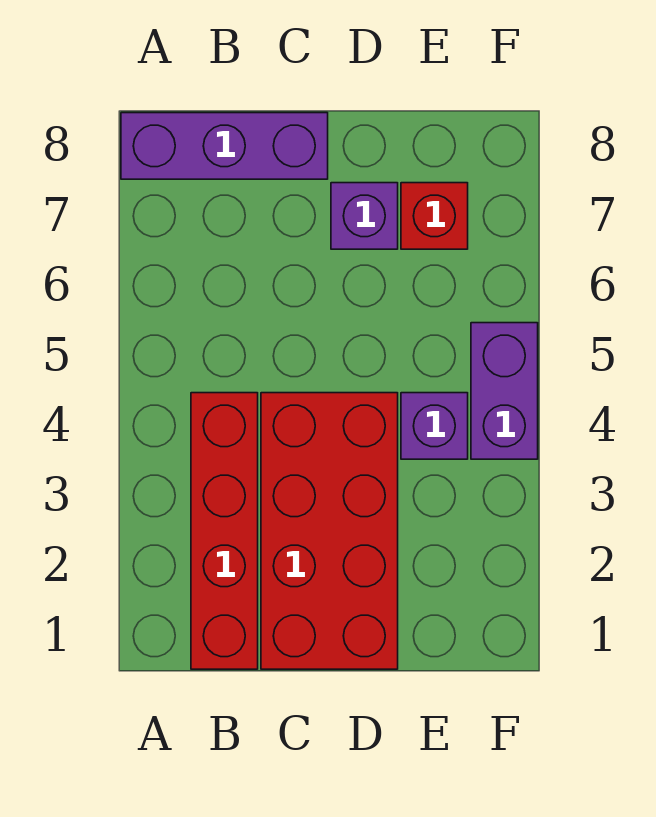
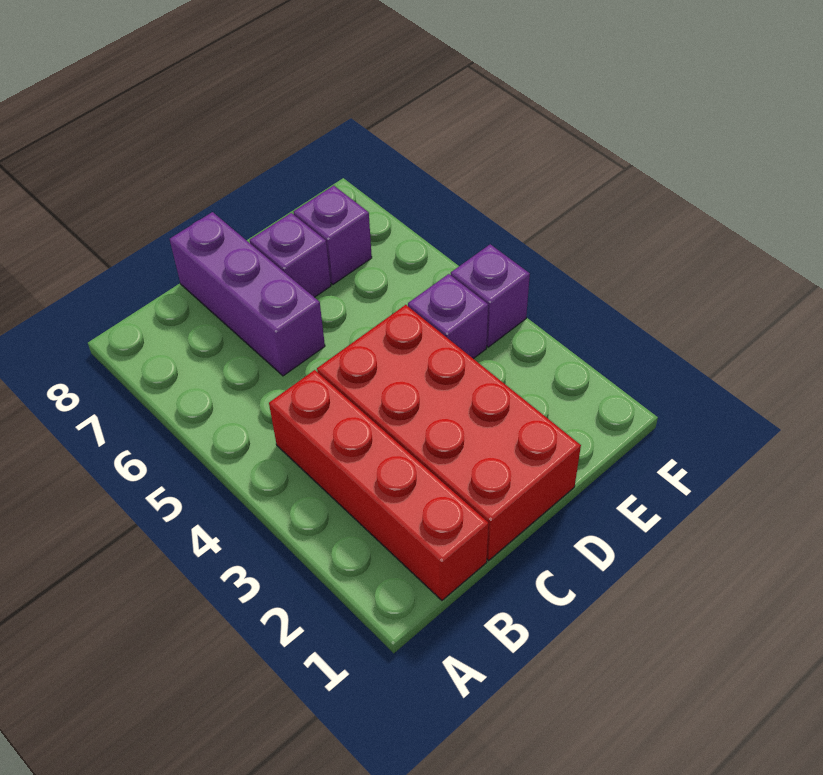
purple brick A8:C8 level 1 -> purple brick C6:C8 level 1
red brick E7 level 1 -> purple brick E7 level 1
purple brick F4:F5 level 1 -> purple brick F4 level 1

